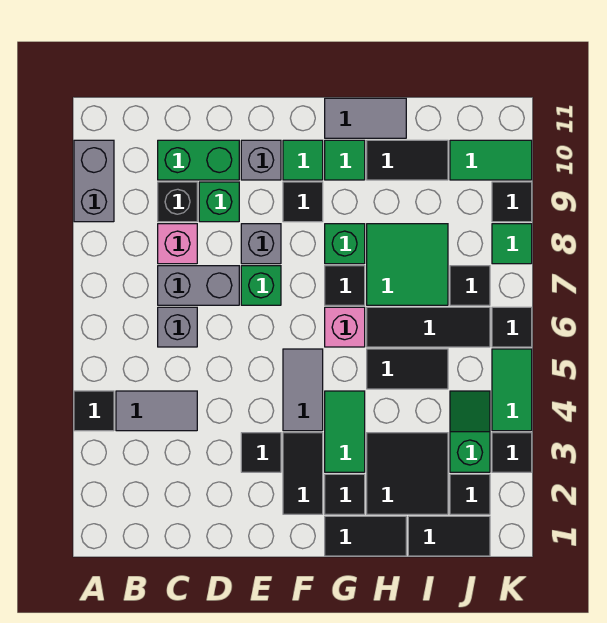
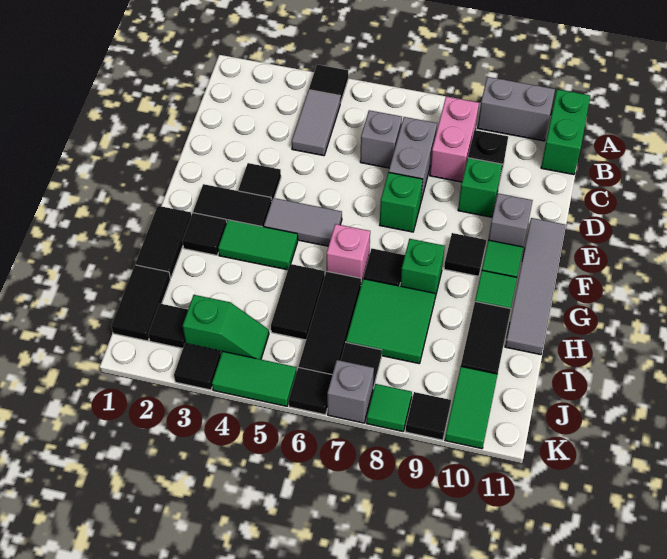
pink brick C8 level 1 -> pink brick B8:C8 level 1
green brick C10:D10 level 1 -> green brick A11:B11 level 1
grey brick E8 level 1 -> grey brick K7 level 1
grey tile G11:H11 level 1 -> grey tile E11:H11 level 1
black tile H2:I3 level 1 -> none

